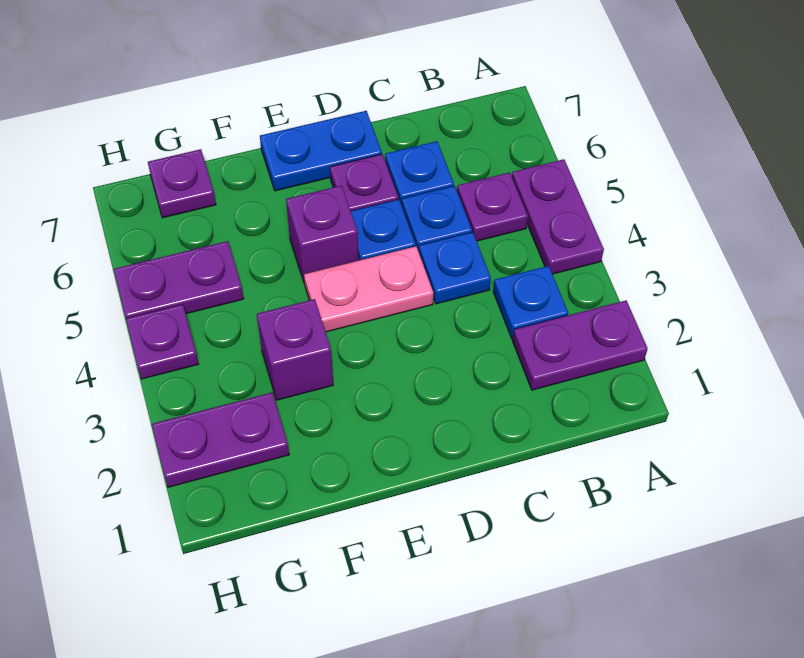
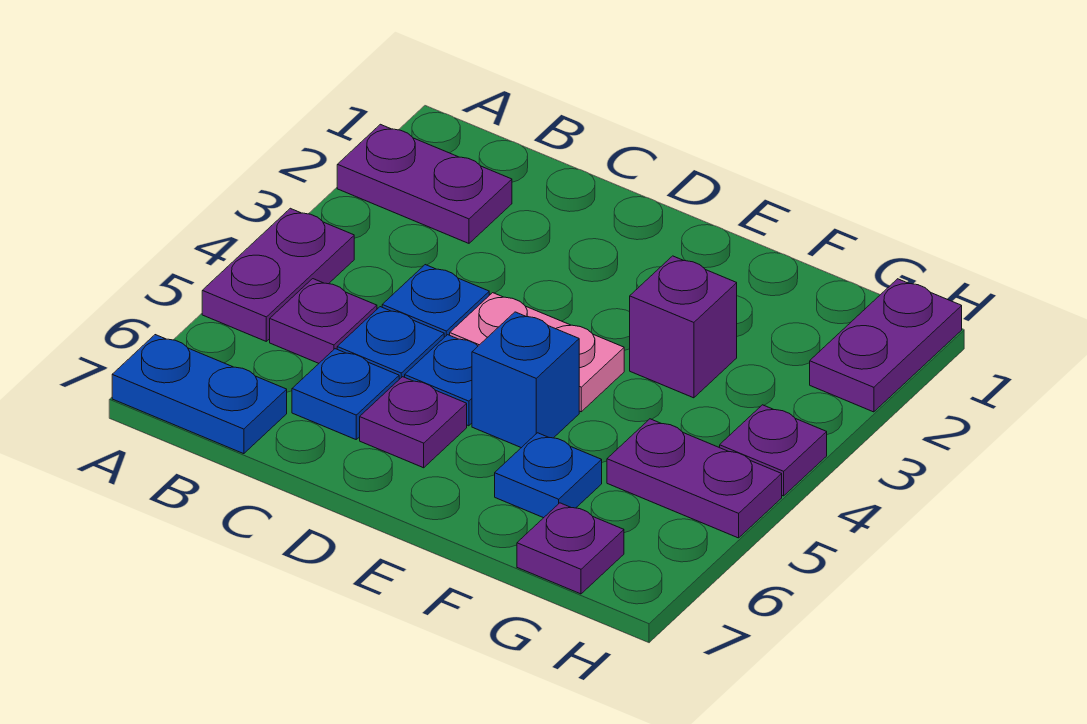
blue plate B3 level 1 -> blue plate F6 level 1
blue plate D7:E7 level 1 -> blue plate A7:B7 level 1
purple brick E5 level 1 -> blue brick E5 level 1
purple plate G2:H2 level 1 -> purple plate H1:H2 level 1

